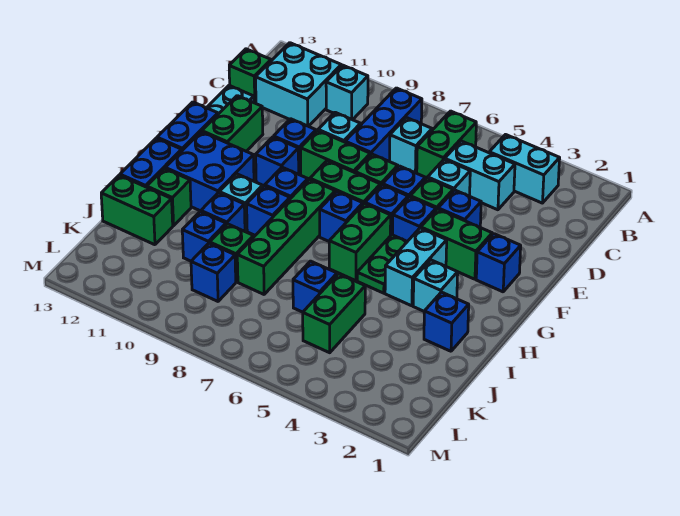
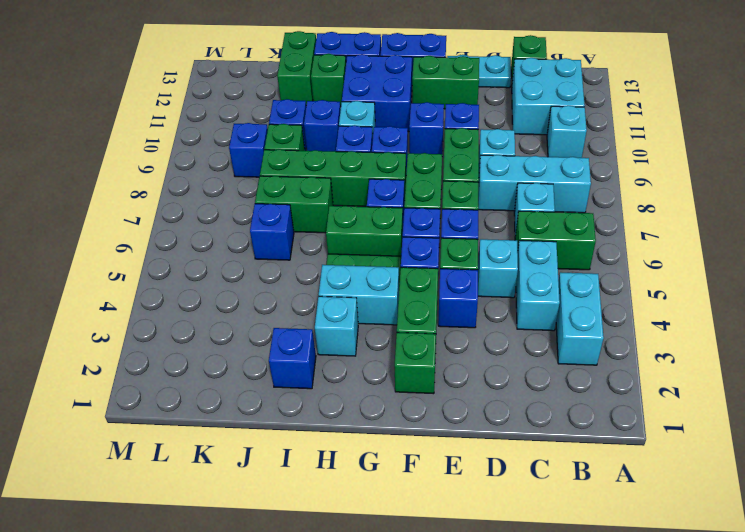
blue brick B8:D8 level 1 -> cyan brick B8:D8 level 1
blue brick F2 level 1 -> green brick F2 level 1
green brick J5:K5 level 1 -> green brick I7:J7 level 1

